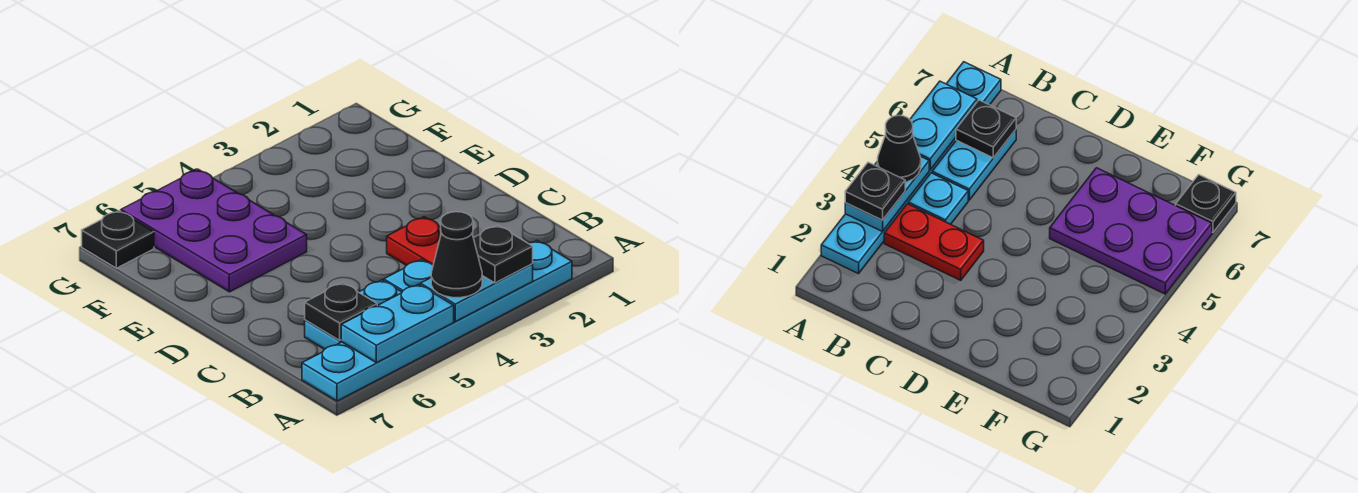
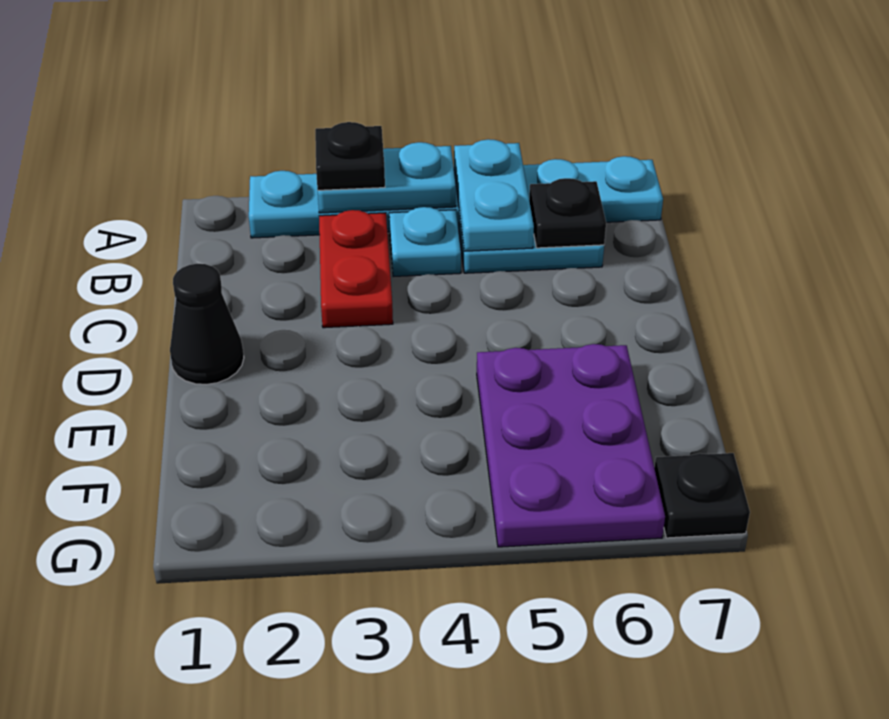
black cone A4 level 3 -> black cone D1 level 1
cyan plate A5:A6 level 2 -> cyan plate A5:B5 level 2

